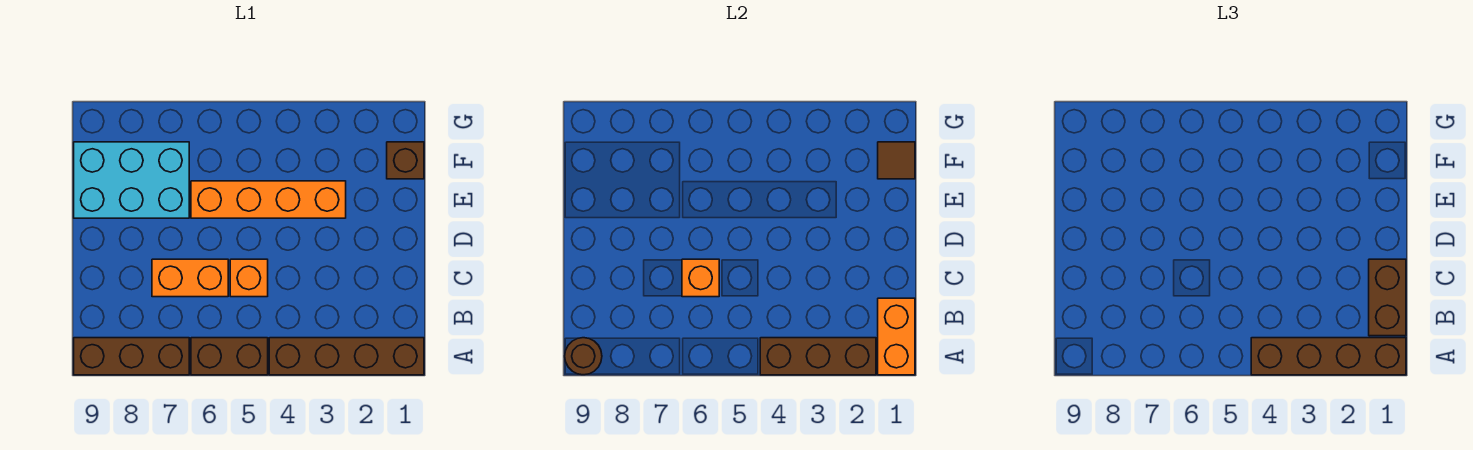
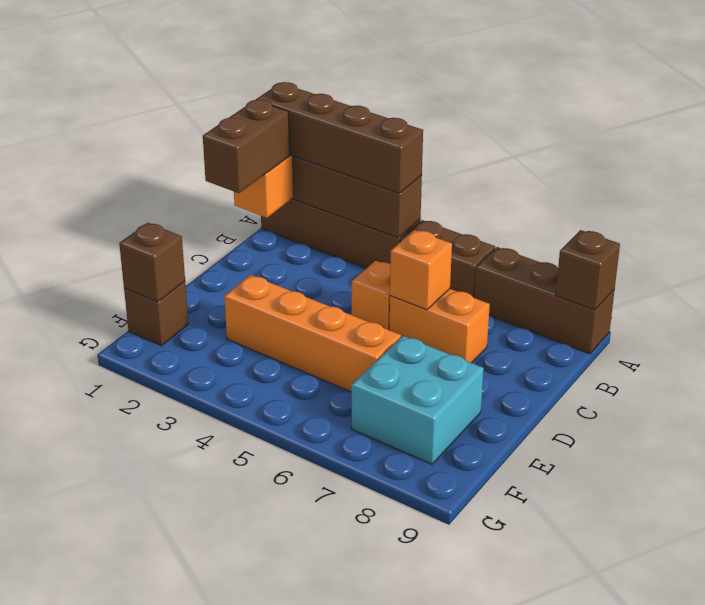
brown round brick A9 level 2 -> brown brick A9 level 2
cyan brick E7:F9 level 1 -> cyan brick E7:F8 level 1
brown tile F1 level 2 -> brown brick F1 level 2

